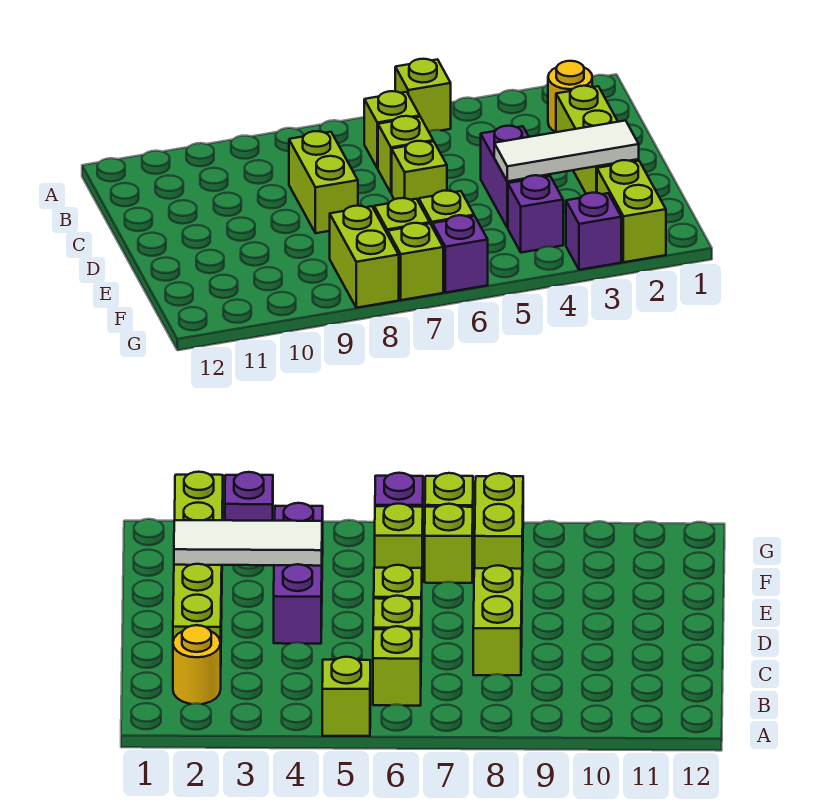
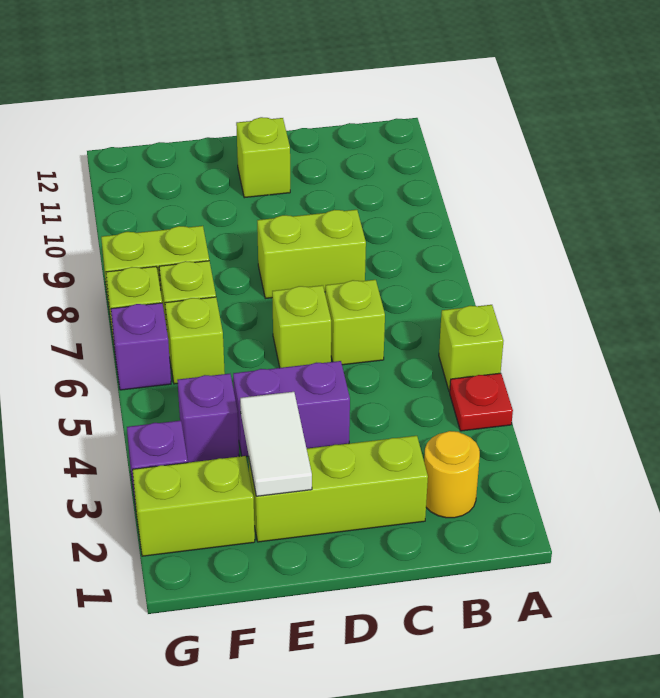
none -> red plate A4 level 1
lime brick B6 level 1 -> lime brick D11 level 1
white tile E2:E4 level 2 -> white tile E2:E3 level 2

